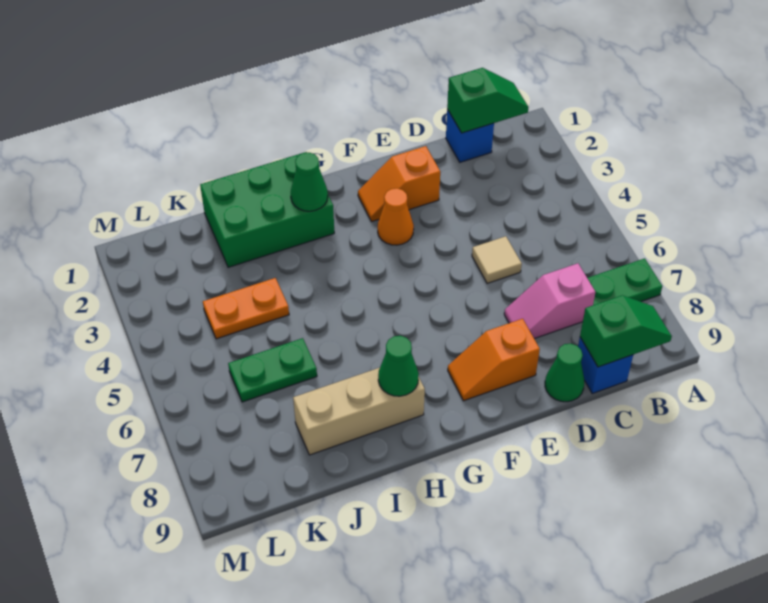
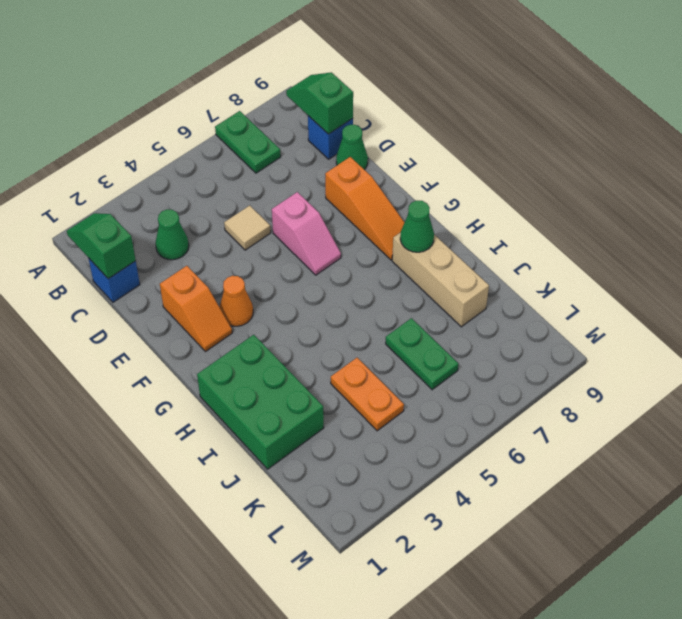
pink slope C7:D7 level 1 top C -> pink slope E6:F6 level 1 top E
orange slope E8:F8 level 1 top E -> orange slope E8:G8 level 1 top E
green cone H2 level 2 -> green cone C3 level 1

